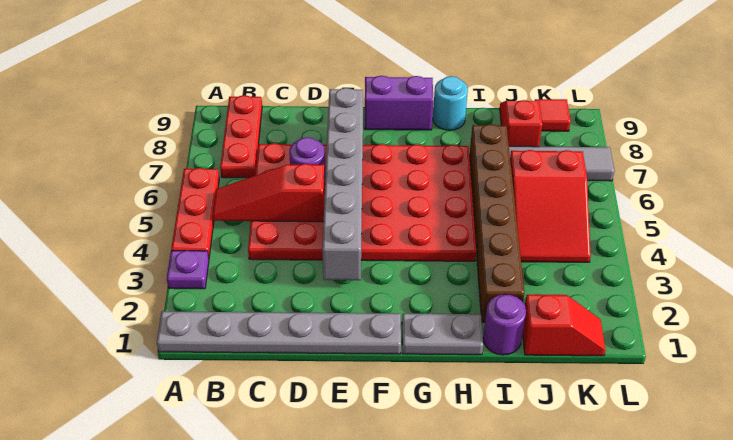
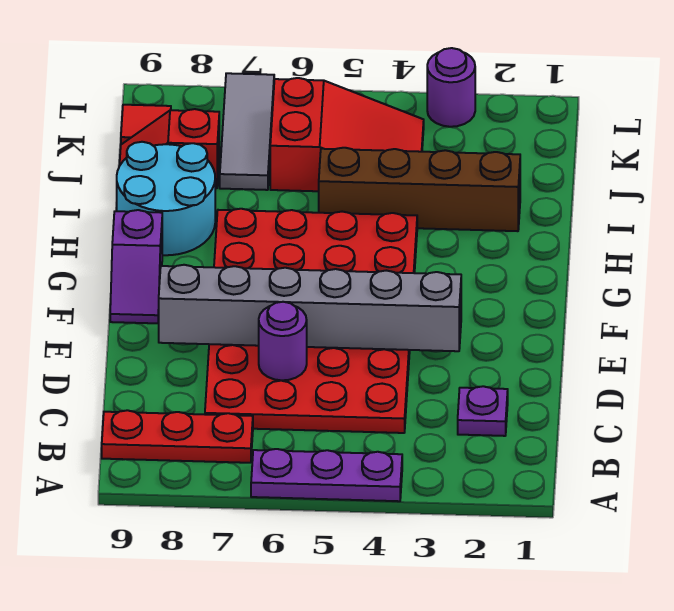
grey plate A1:F1 level 1 -> none
purple plate A3 level 1 -> purple plate C2 level 1
red plate A4:A6 level 1 -> purple plate A4:A6 level 1
red slope B5:D5 level 2 top D -> none
purple brick F9:G9 level 1 -> purple slope F9:G9 level 1 top G
grey plate G1:H1 level 1 -> none
cyan round brick H9 level 1 -> cyan round brick H8:I9 level 1
purple round brick I1 level 1 -> purple round brick L3 level 1
brown brick I2:I7 level 1 -> brown brick I2:I5 level 1
red slope J1:K1 level 1 top J -> none

